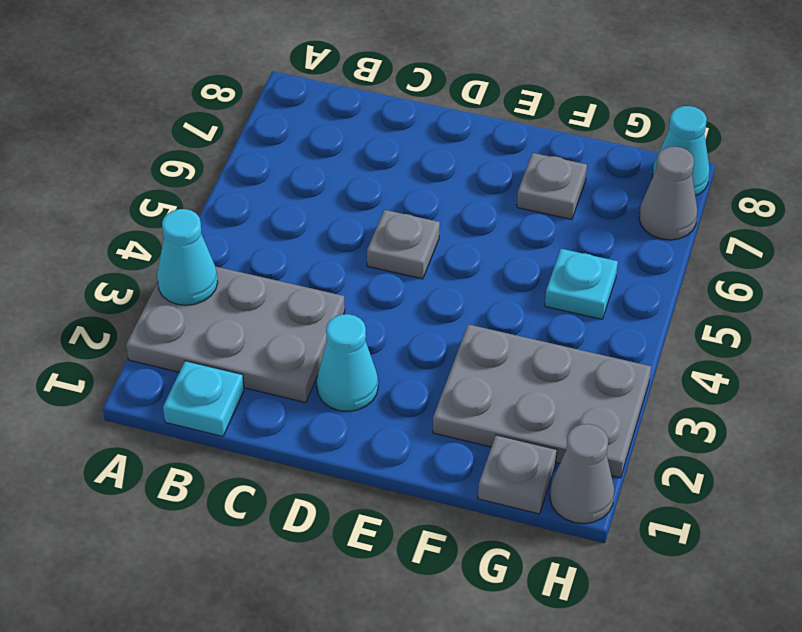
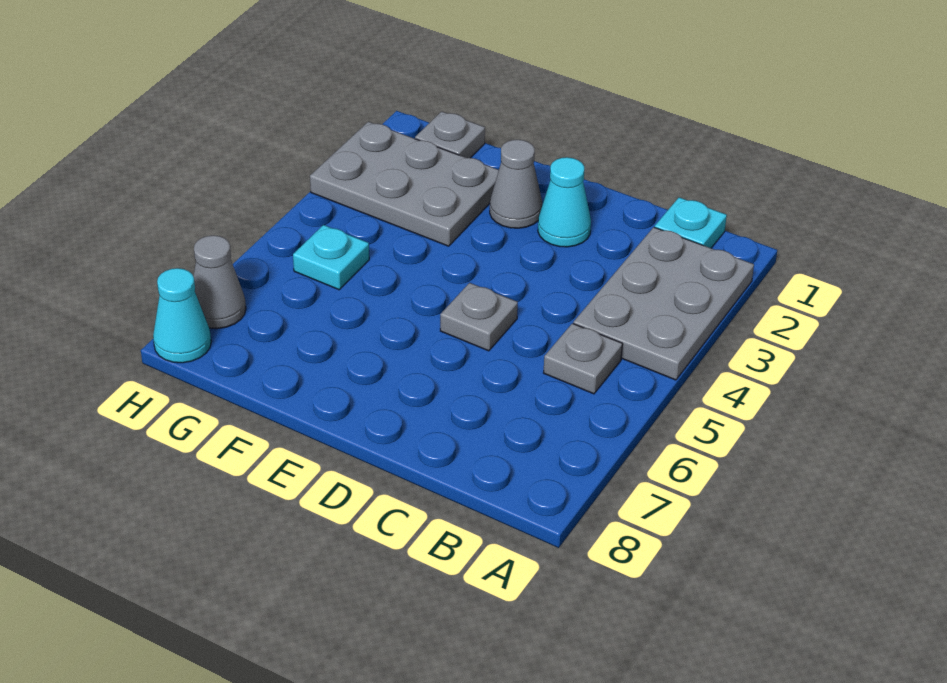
grey plate A2:C3 level 1 -> grey plate A2:B4 level 1
cyan cone A3 level 2 -> none
grey plate F7 level 1 -> grey plate B5 level 1
grey cone H1 level 1 -> grey cone E2 level 1

